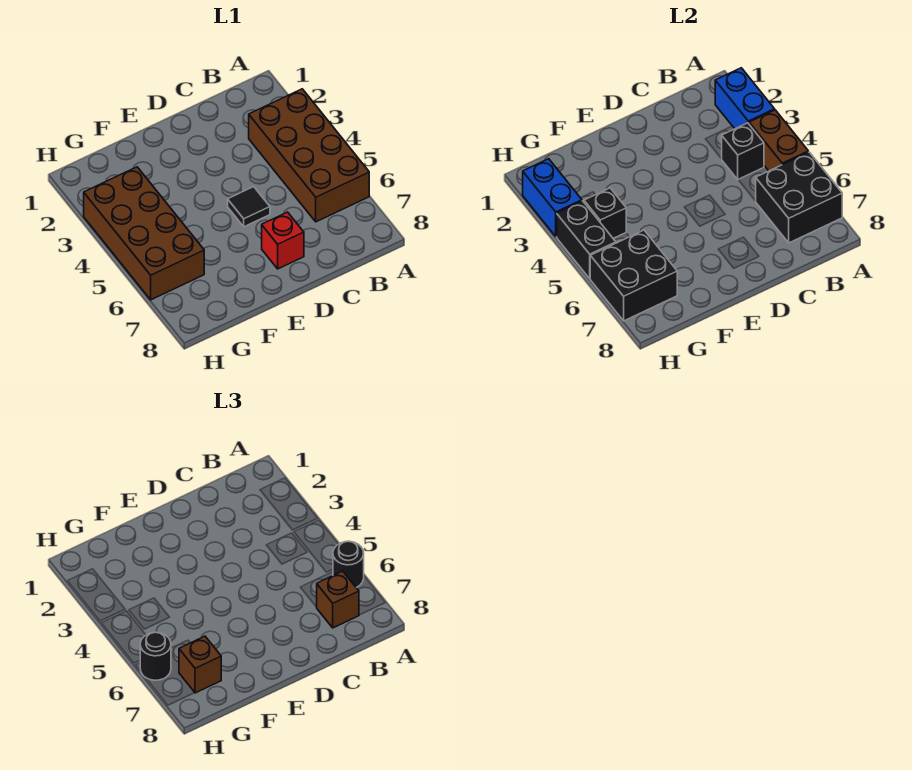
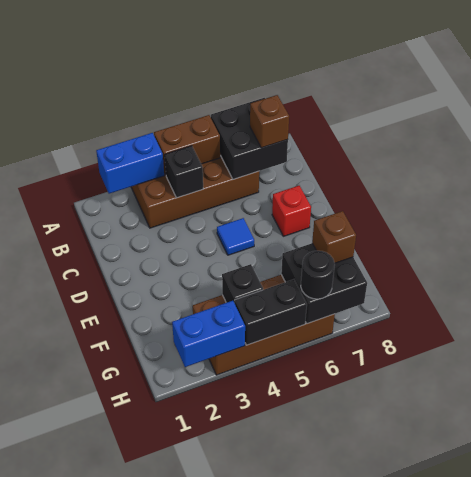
black round brick A6 level 3 -> none
black tile D5 level 1 -> blue tile D5 level 1

